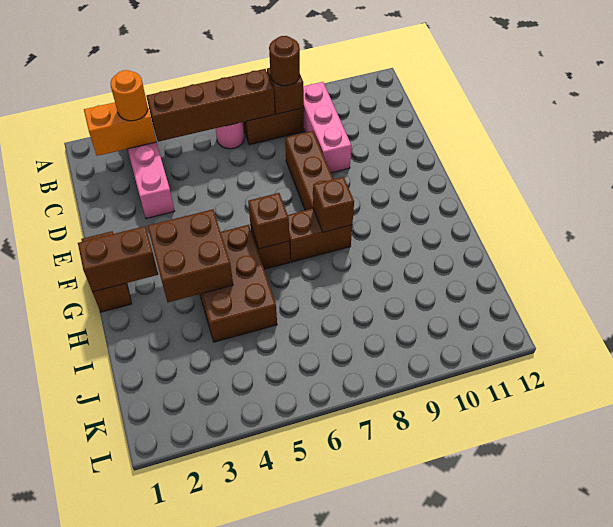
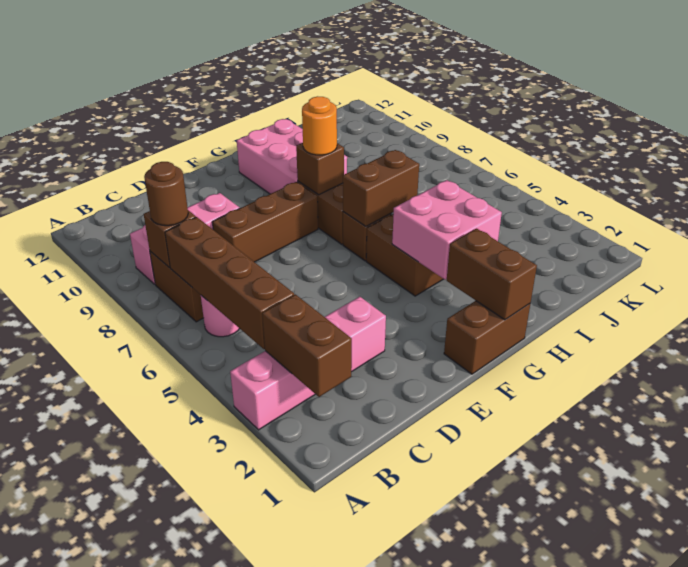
orange brick B2:B3 level 2 -> brown brick B2:B3 level 2
orange round brick B3 level 3 -> orange round brick G8 level 3
brown brick G3:H4 level 2 -> pink brick G3:H4 level 2
brown brick G6 level 2 -> brown brick G6:H6 level 2
none -> pink brick G9:H11 level 1

